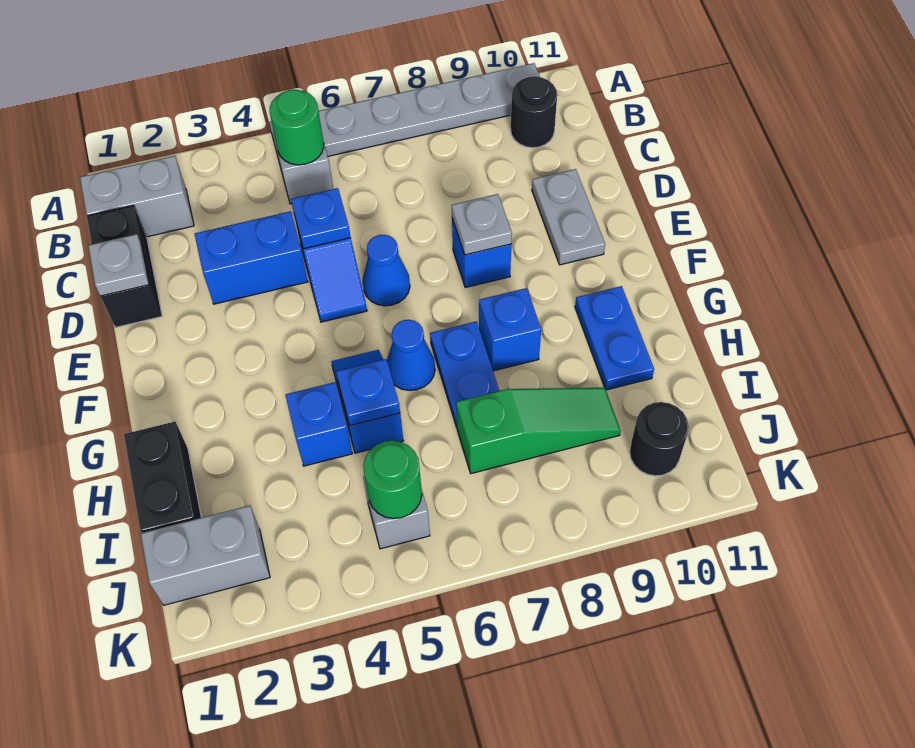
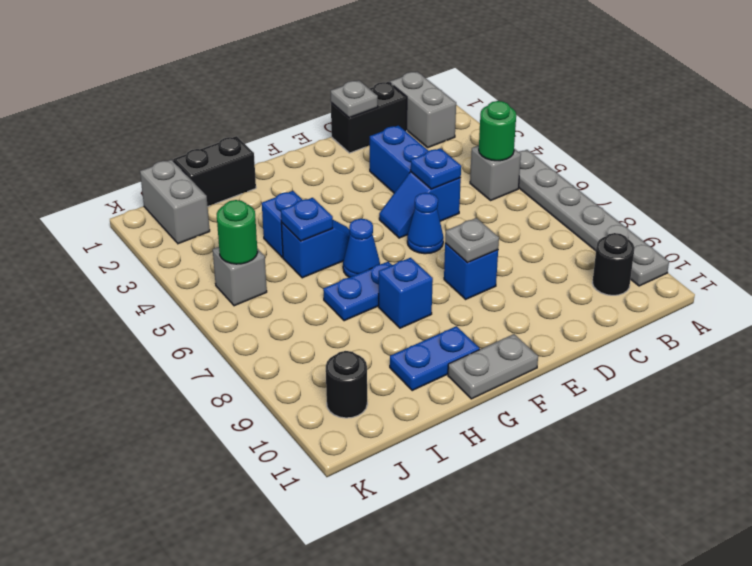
grey plate D10:E10 level 1 -> grey plate F11:G11 level 1
green slope I7:I9 level 1 top 7 -> none

